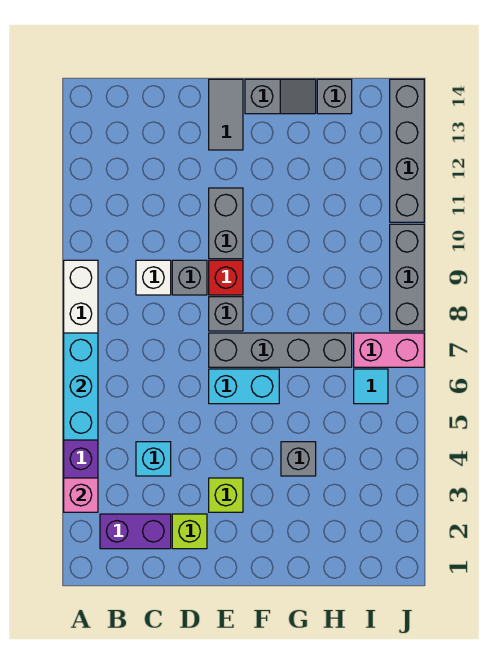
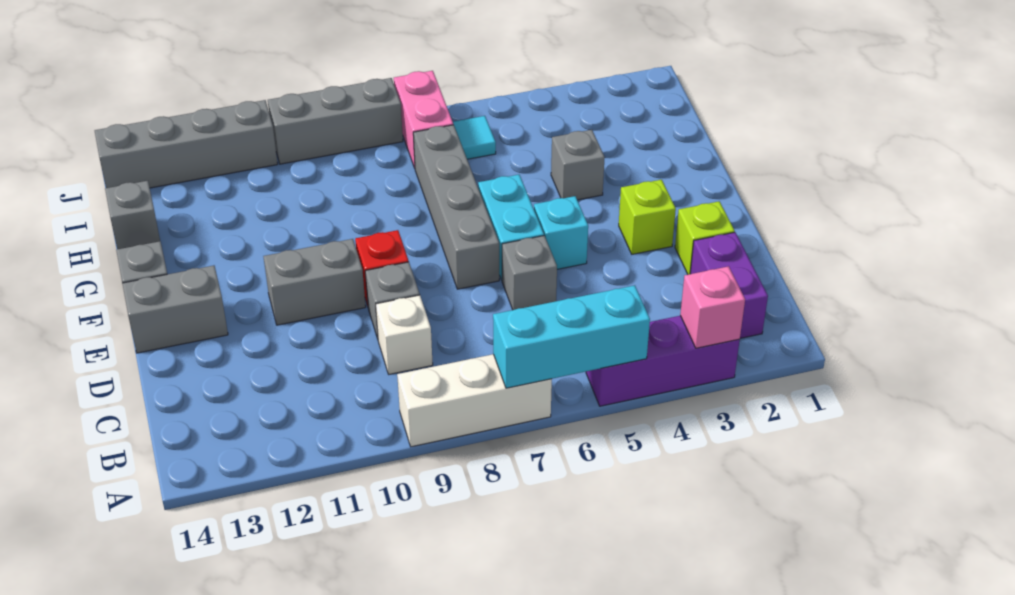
cyan brick C4 level 1 -> cyan brick E5 level 1
grey brick E8 level 1 -> grey brick D6 level 1
grey tile E13:E14 level 1 -> grey brick E13:E14 level 1

